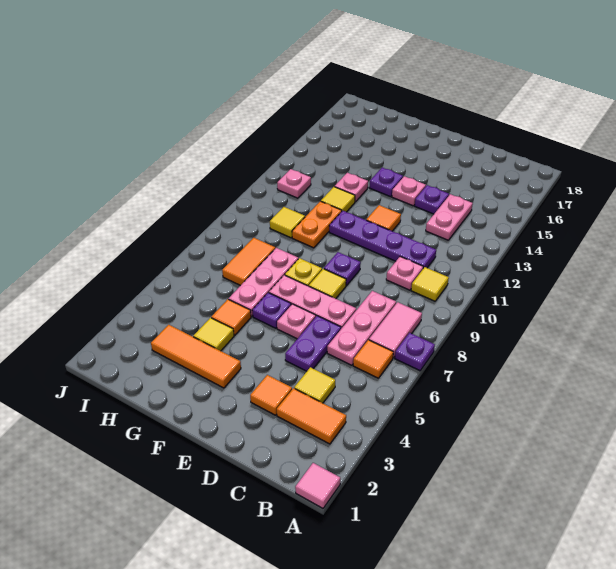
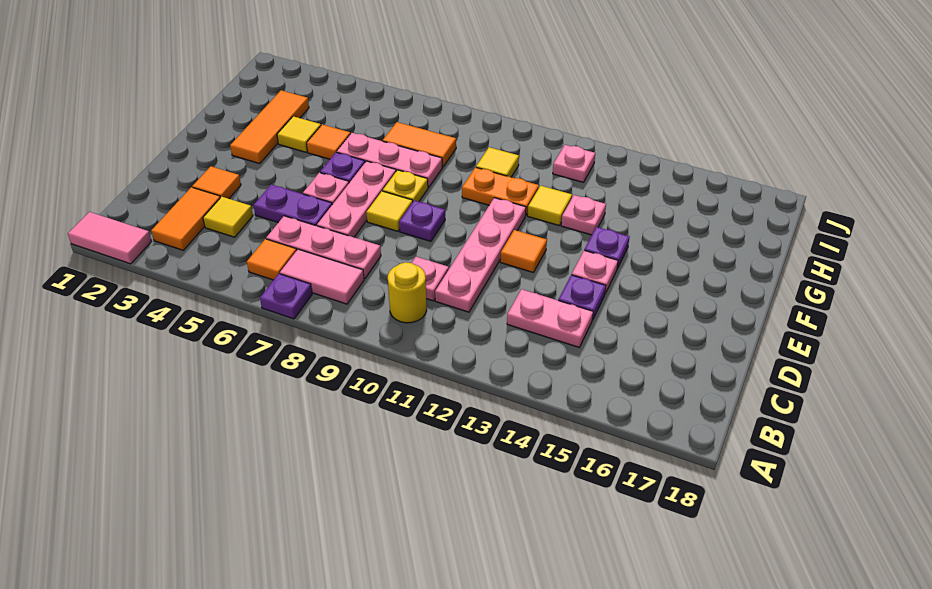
pink tile A1 level 1 -> pink tile A1:A2 level 1
yellow tile B10 level 1 -> yellow round brick B10 level 1
purple plate C11:F11 level 1 -> pink plate C11:F11 level 1

